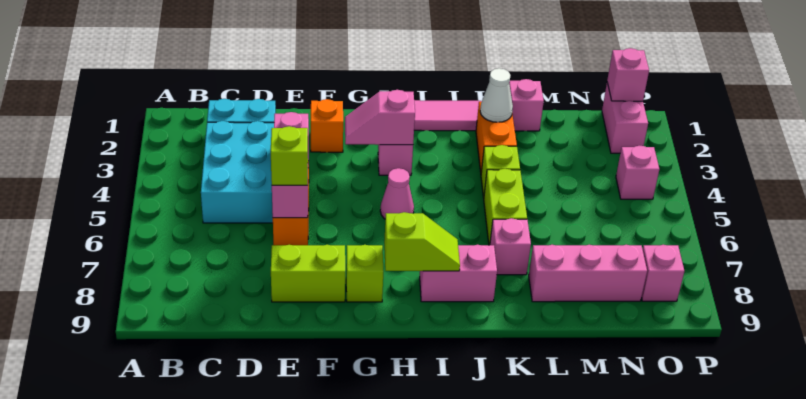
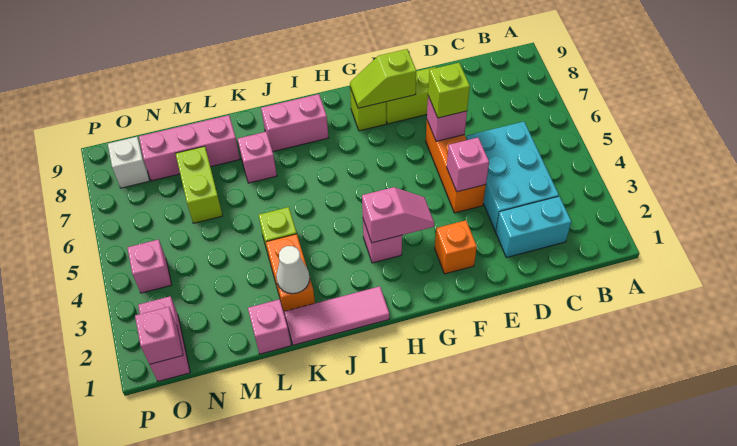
pink cone H5 level 1 -> none
lime slope H8:I8 level 2 top H -> lime slope F8:G8 level 2 top F
lime brick K5:K6 level 1 -> lime brick M6:M7 level 1
pink brick O8 level 1 -> white brick O8 level 1

